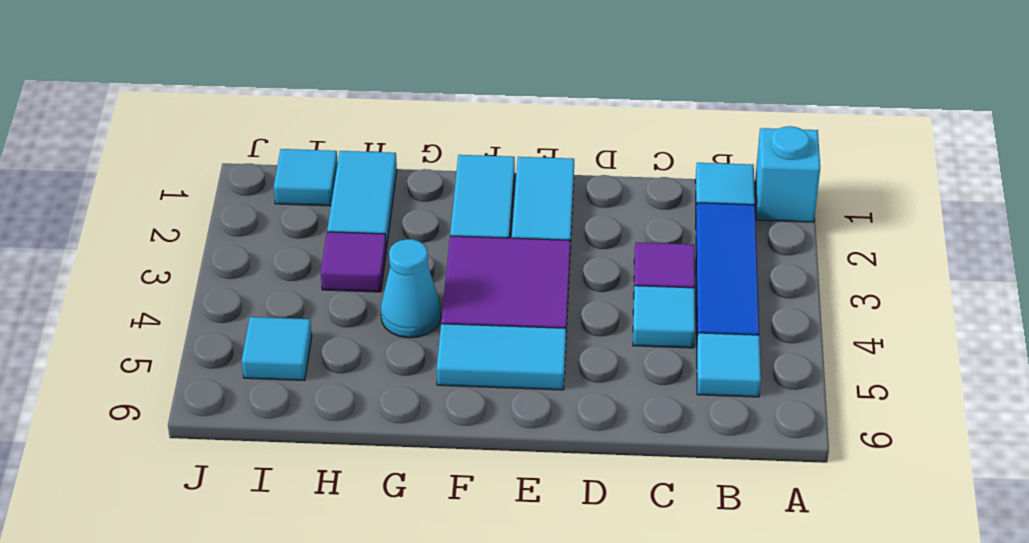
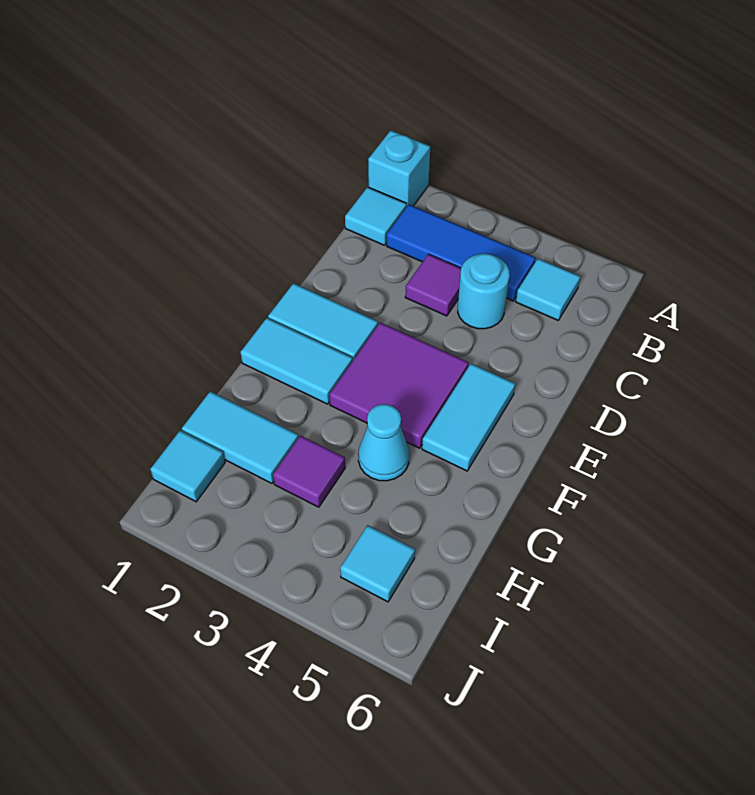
cyan tile C4 level 1 -> cyan round brick C4 level 1

